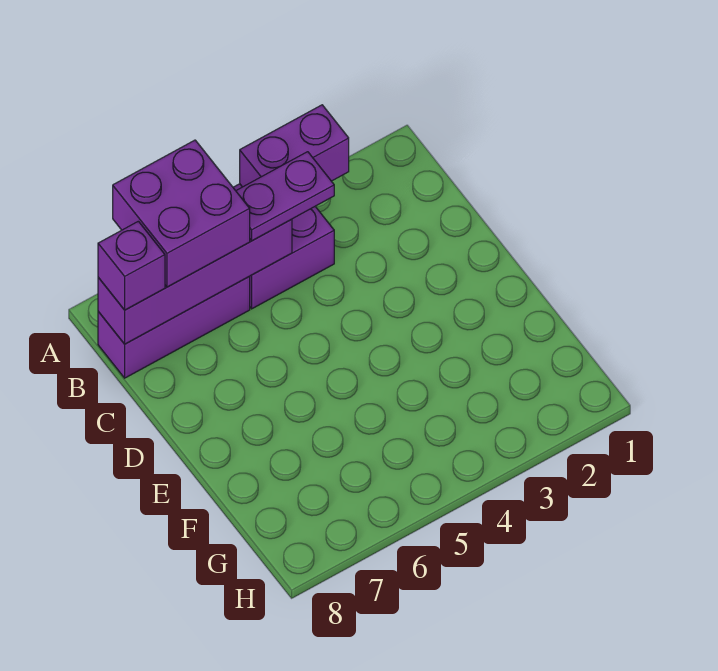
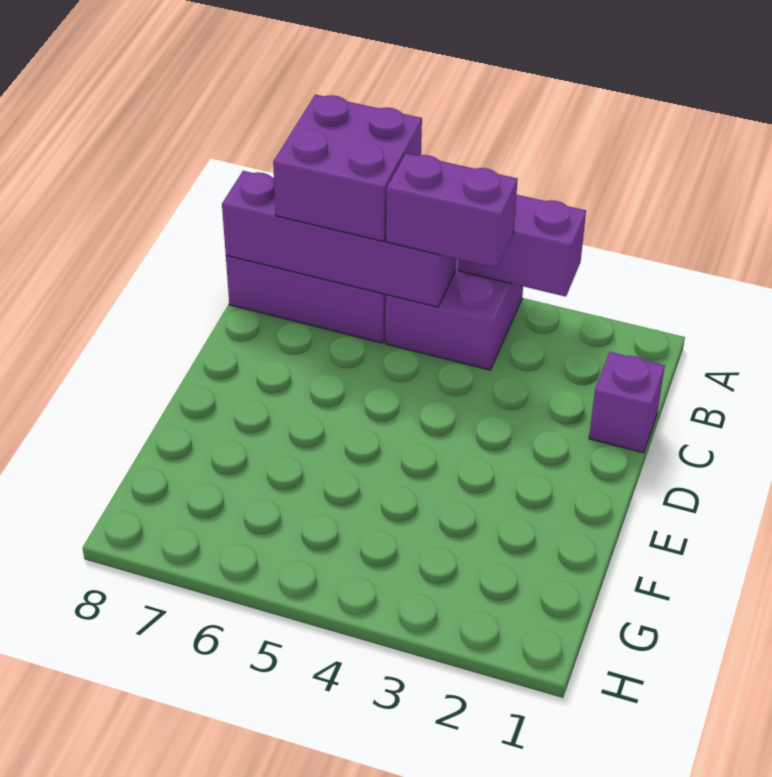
purple plate B4:B5 level 3 -> purple brick B4:B5 level 3
purple brick B8 level 3 -> purple brick C1 level 1

